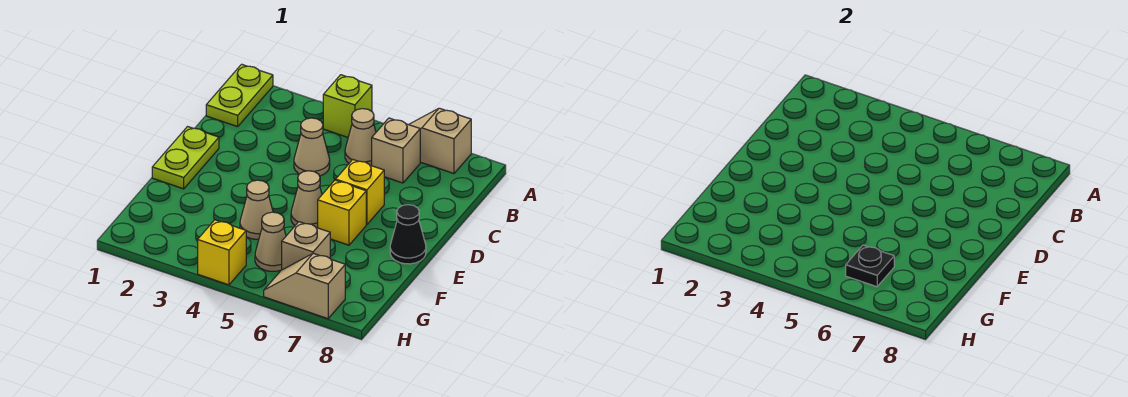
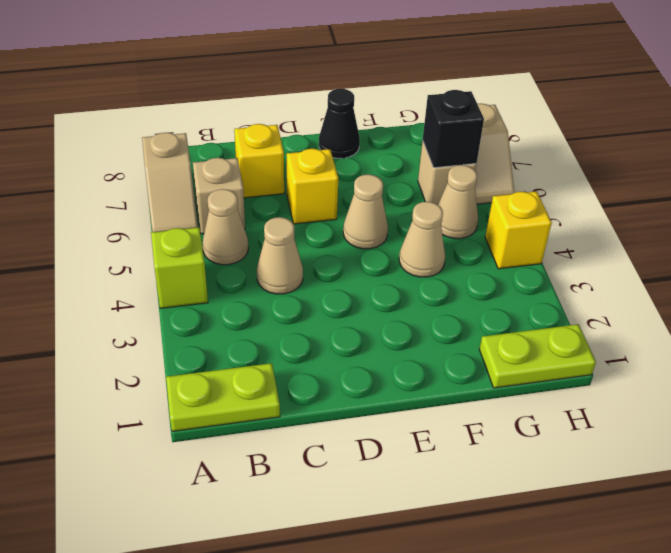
lime plate D1:E1 level 1 -> lime plate G1:H1 level 1
yellow brick E6 level 1 -> yellow brick C7 level 1
black plate G6 level 2 -> black brick G6 level 2

